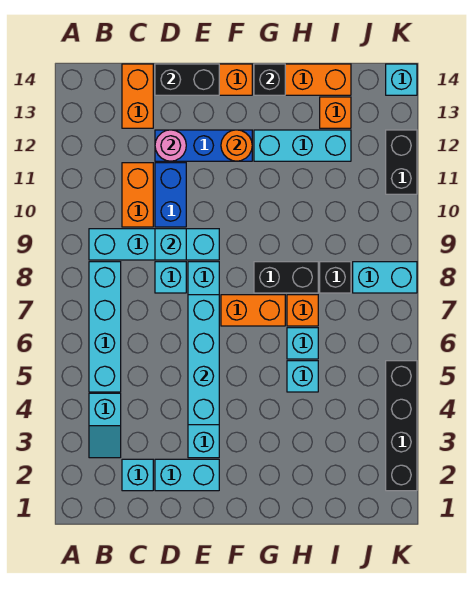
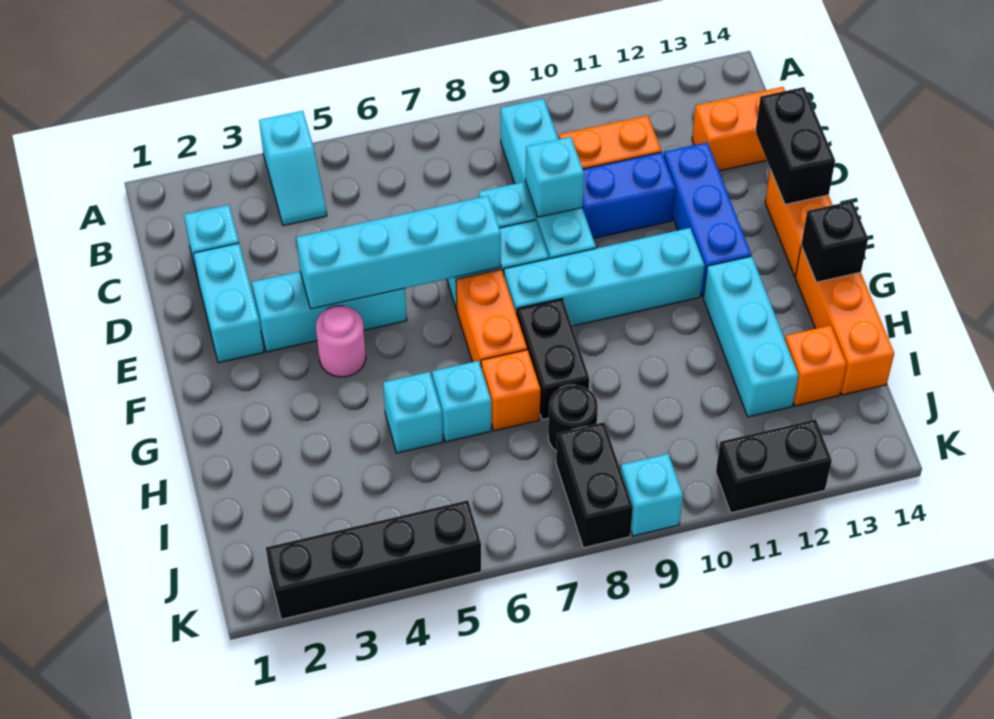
cyan slope B3:B4 level 1 top 4 -> cyan slope A4:B4 level 1 top A
cyan brick B5:B8 level 1 -> cyan brick F8:F11 level 1
pink round brick D12 level 2 -> pink round brick F4 level 1
orange round brick F12 level 2 -> none
black brick I8 level 1 -> black round brick I8 level 1
cyan brick J8:K8 level 1 -> black brick J8:K8 level 1
cyan brick K14 level 1 -> cyan brick K9 level 1

